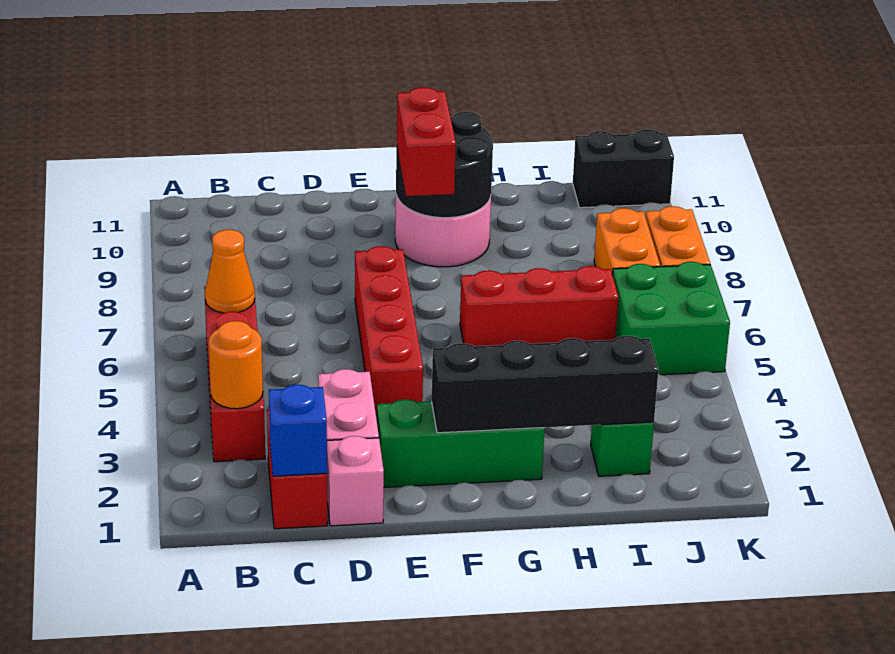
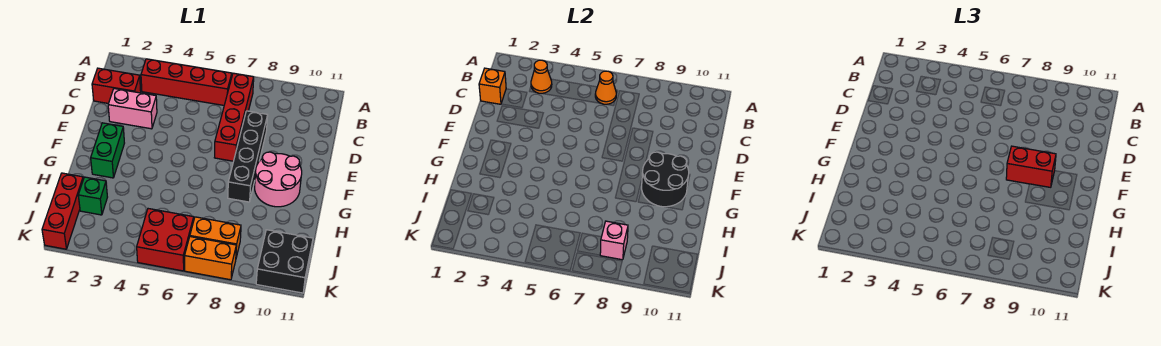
orange round brick B3 level 2 -> orange cone B3 level 2
blue brick C1 level 2 -> orange brick C1 level 2
pink brick D1 level 1 -> pink brick J8 level 2
green brick E2:G2 level 1 -> green brick F2:G2 level 1
red brick E4:E7 level 1 -> red brick B7:E7 level 1
black brick F2:I2 level 2 -> black brick D8:G8 level 1
red brick G6:I6 level 1 -> red brick I1:K1 level 1
green brick J5:K6 level 1 -> red brick J5:K6 level 1
black brick J11:K11 level 1 -> black brick J10:K11 level 1

